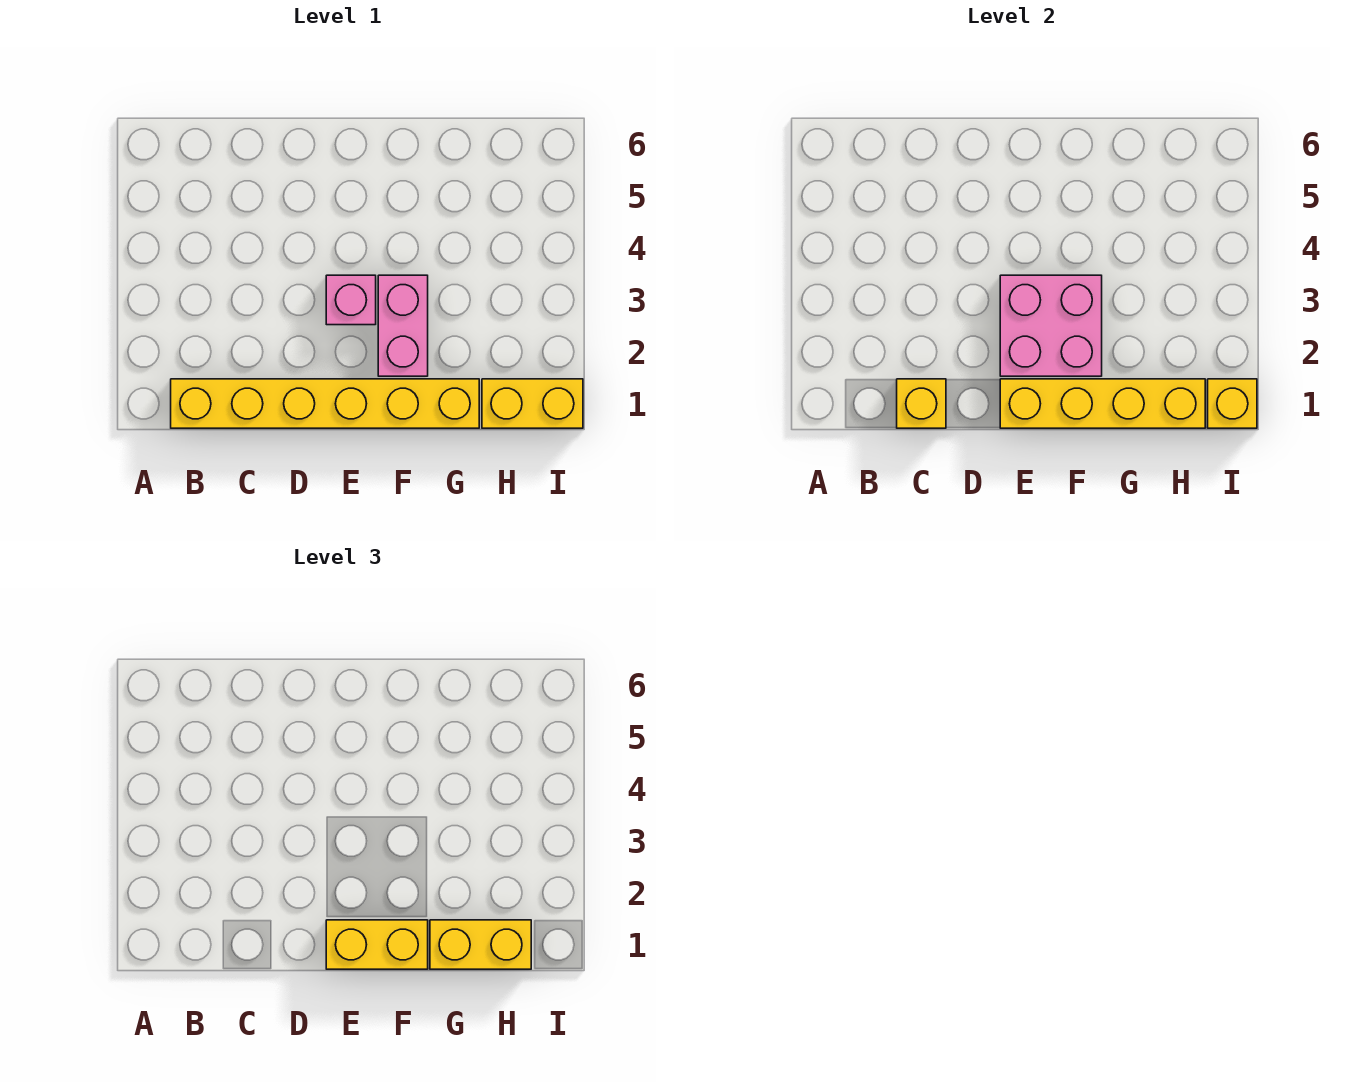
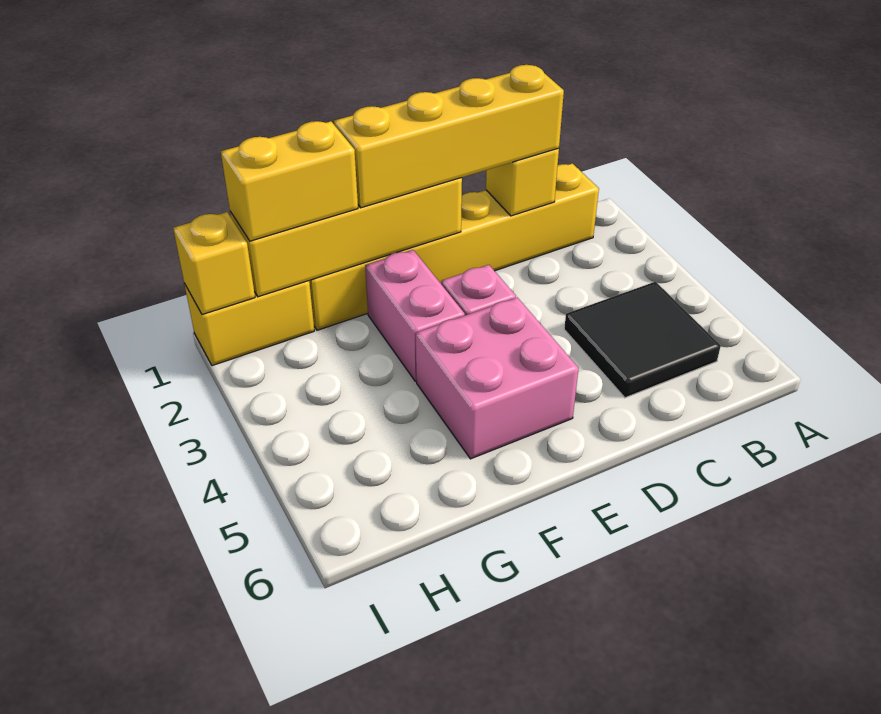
none -> black tile B4:C5 level 1
yellow brick E1:F1 level 3 -> yellow brick C1:F1 level 3
pink brick E2:F3 level 2 -> pink brick E4:F5 level 1

